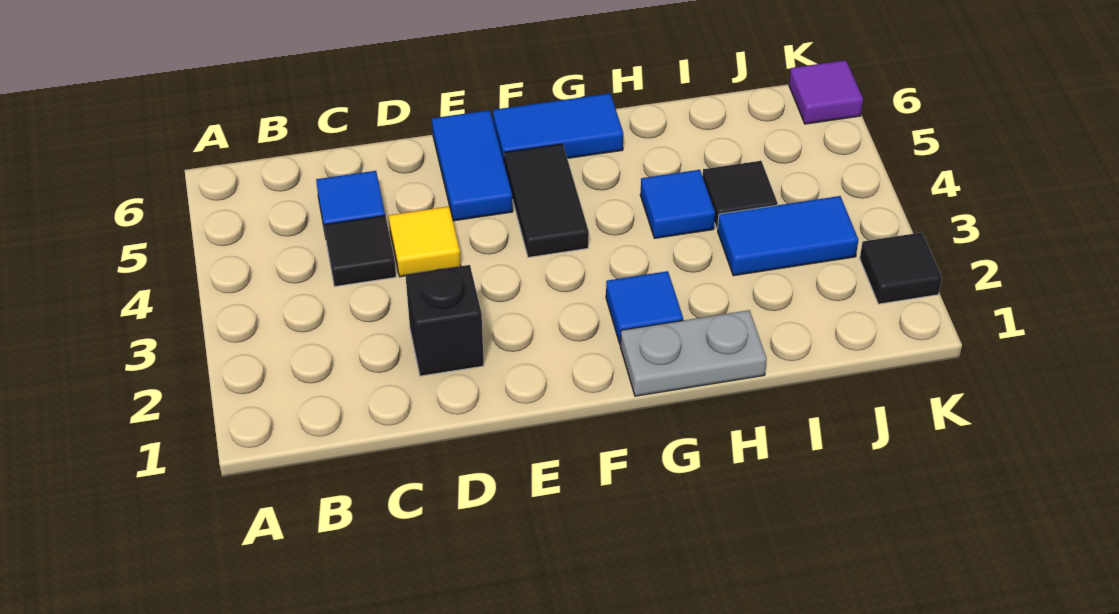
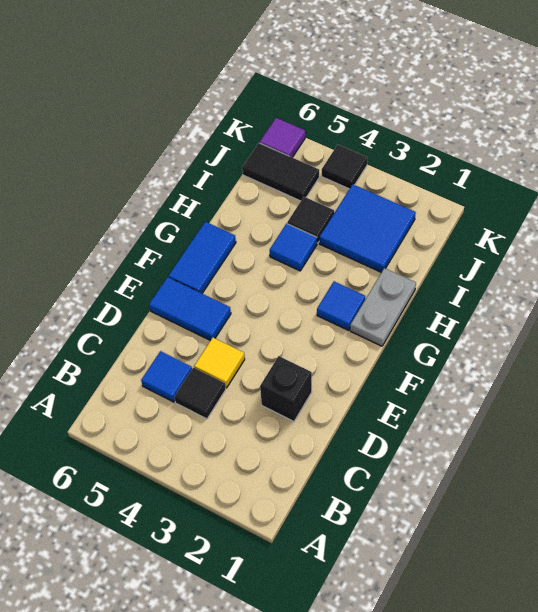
black tile F4:F5 level 1 -> black tile J5:J6 level 1
blue tile I3:J3 level 1 -> blue tile I2:J3 level 1
black tile K2 level 1 -> black tile K4 level 1

